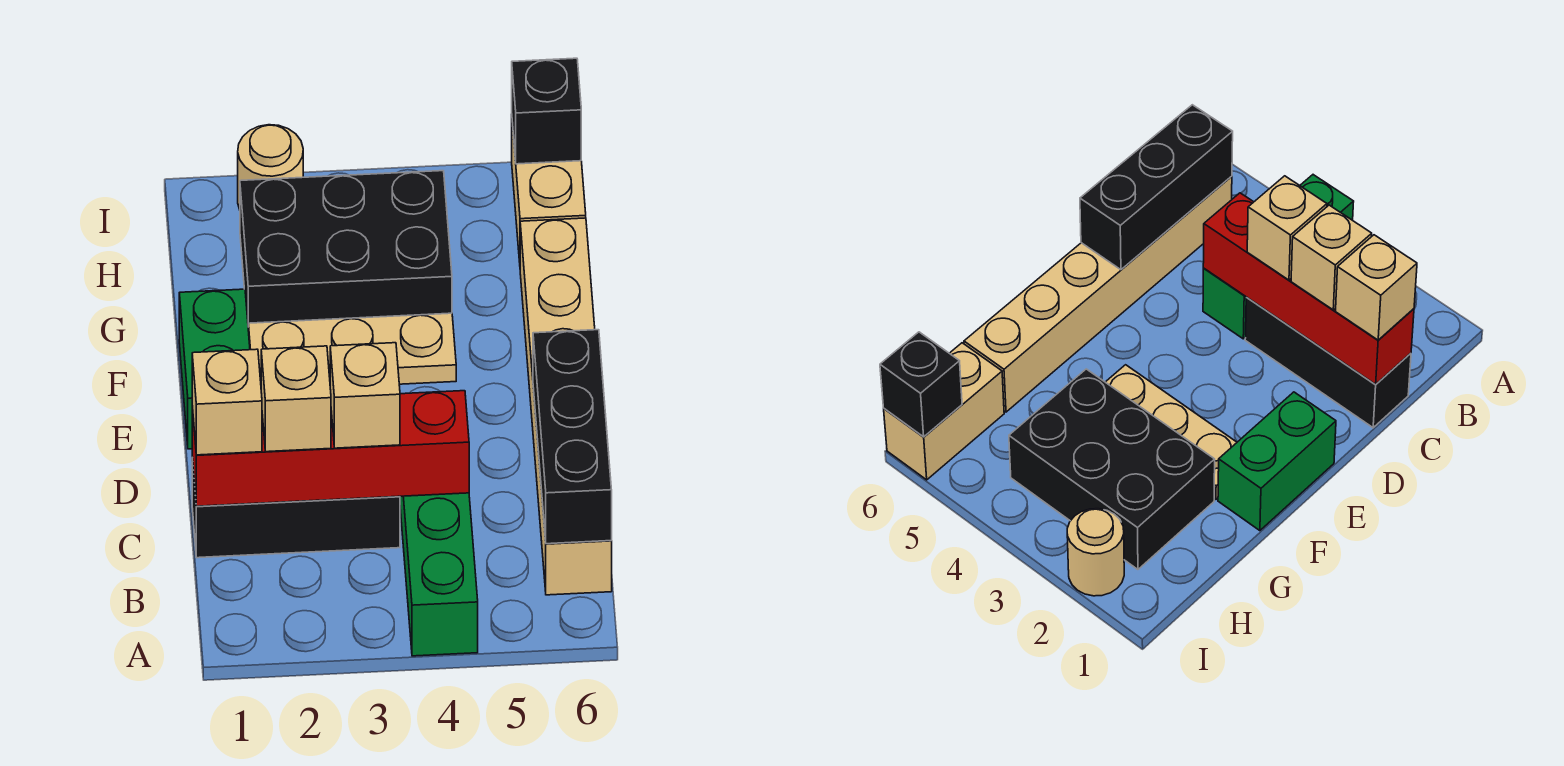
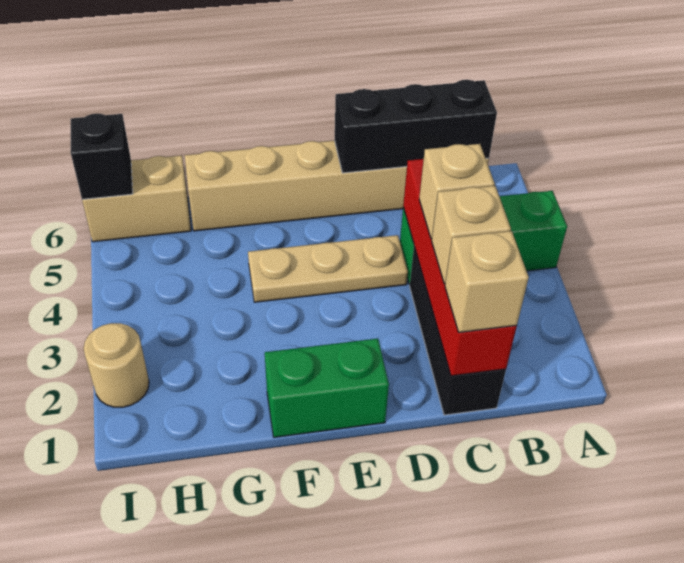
tan plate F2:F4 level 1 -> tan plate D4:F4 level 1
black brick G2:H4 level 1 -> none

